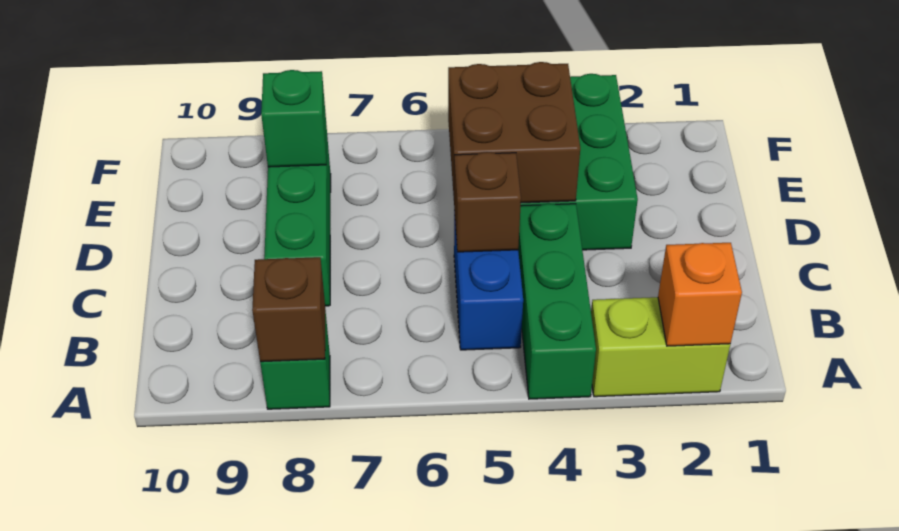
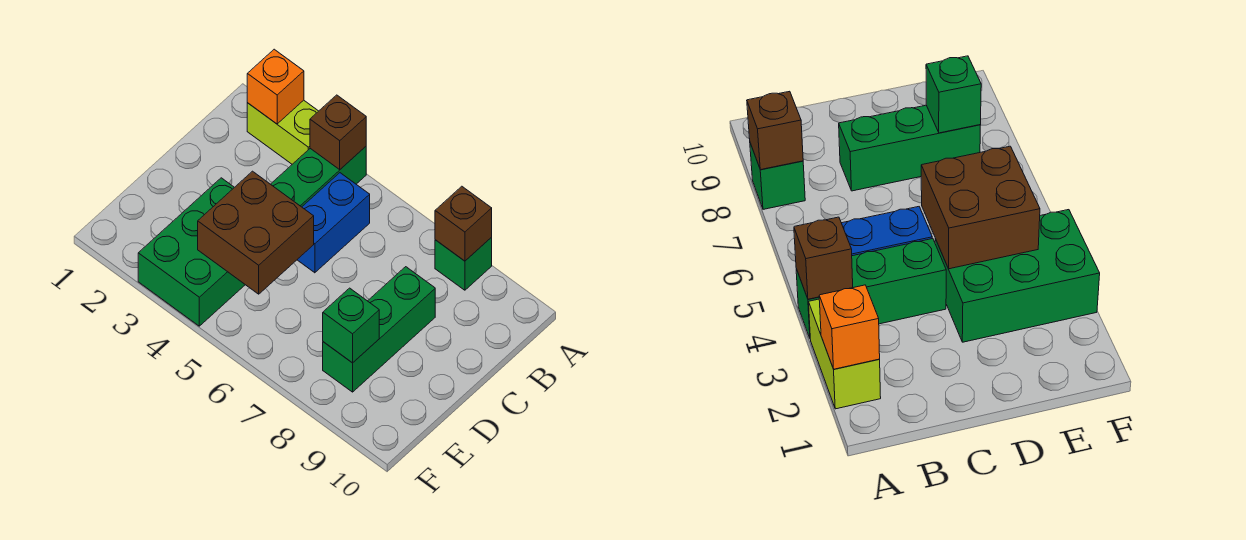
brown brick C5 level 2 -> brown brick A4 level 2

